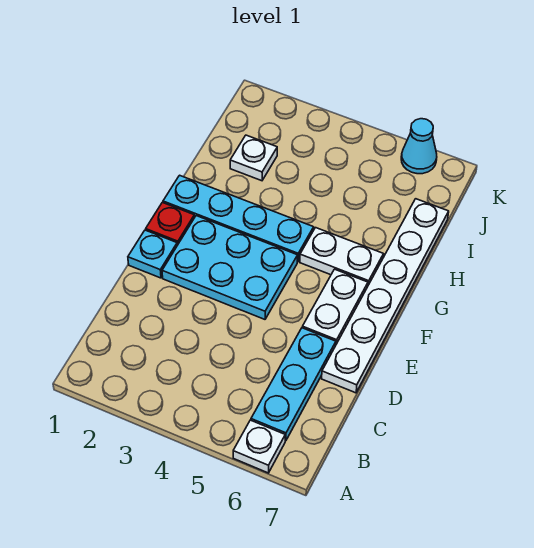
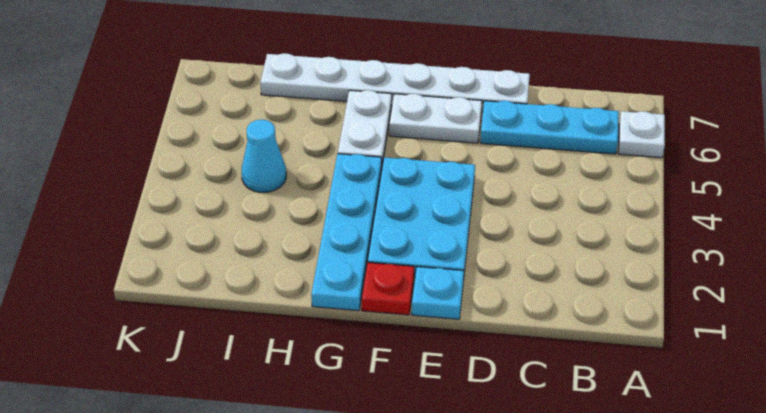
white plate I2 level 1 -> none
cyan cone K6 level 1 -> cyan cone I4 level 1

